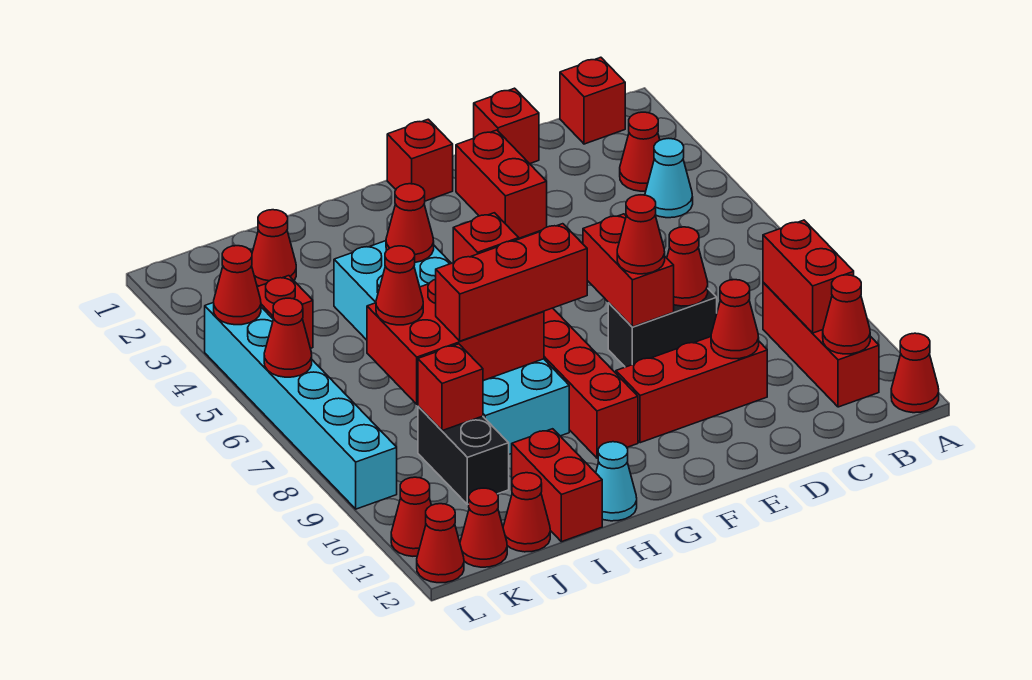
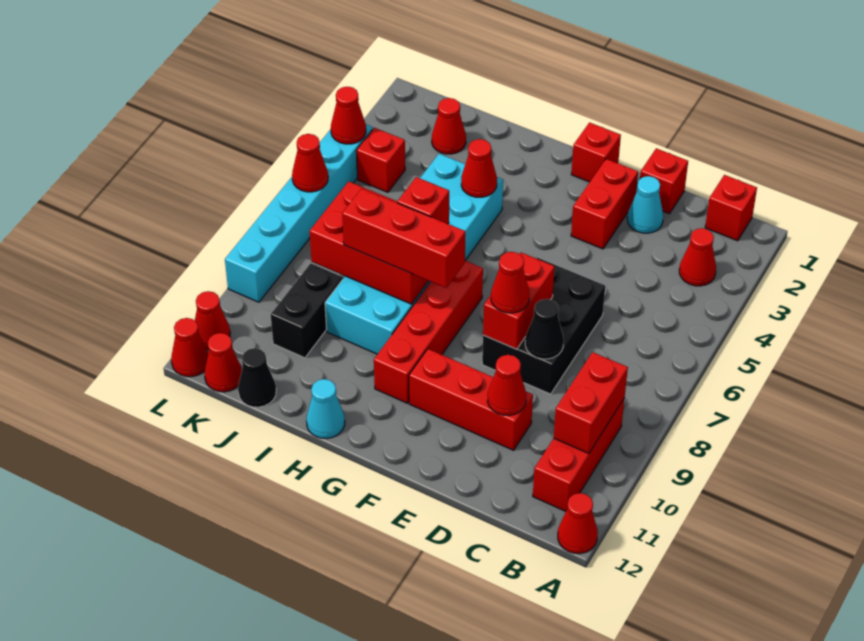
cyan cone B4 level 1 -> cyan cone D2 level 1
red cone B11 level 2 -> none
black brick D8:E8 level 1 -> black brick D6:E8 level 1
red cone D8 level 2 -> black cone D8 level 2
red brick I11:I12 level 1 -> none
red cone J7 level 3 -> none
red brick J9 level 2 -> none
red cone J12 level 1 -> black cone J12 level 1

